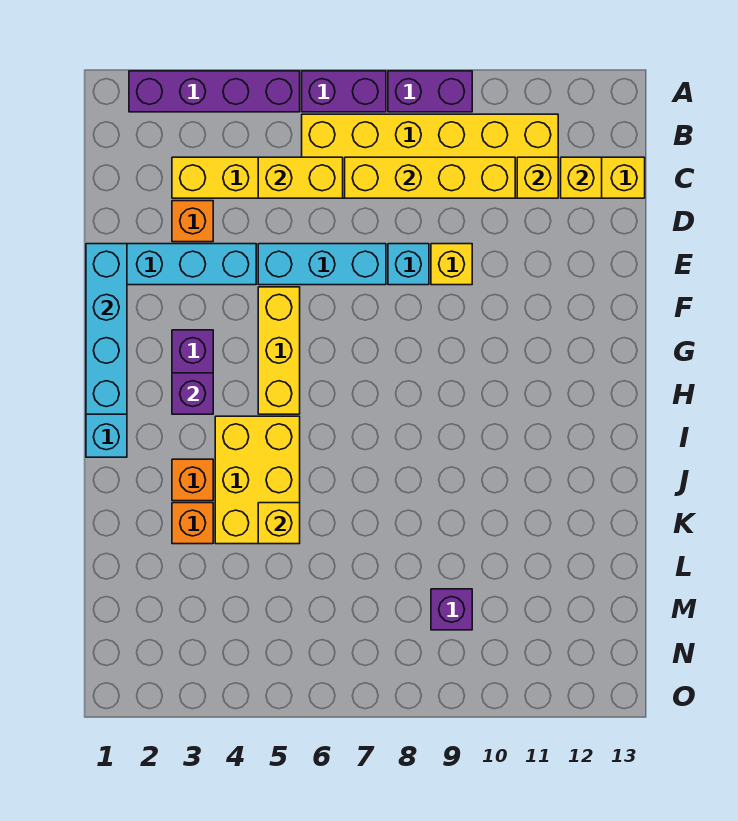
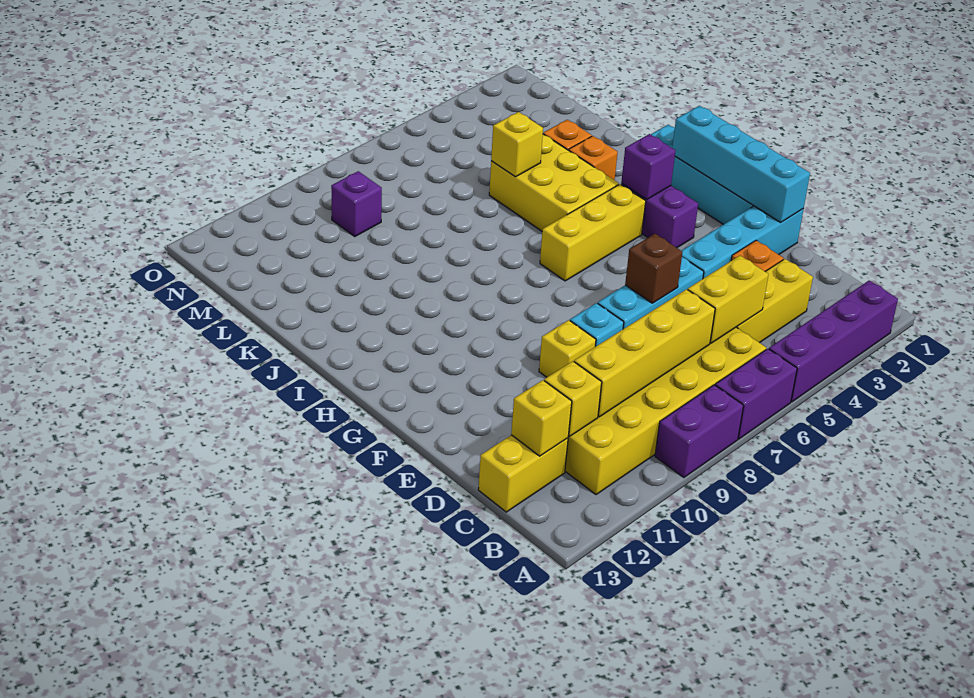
none -> brown brick E6 level 2
yellow brick F5:H5 level 1 -> yellow brick H4:H6 level 1

